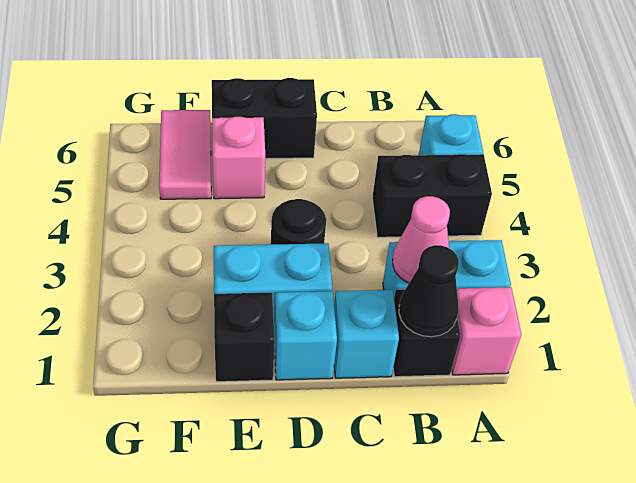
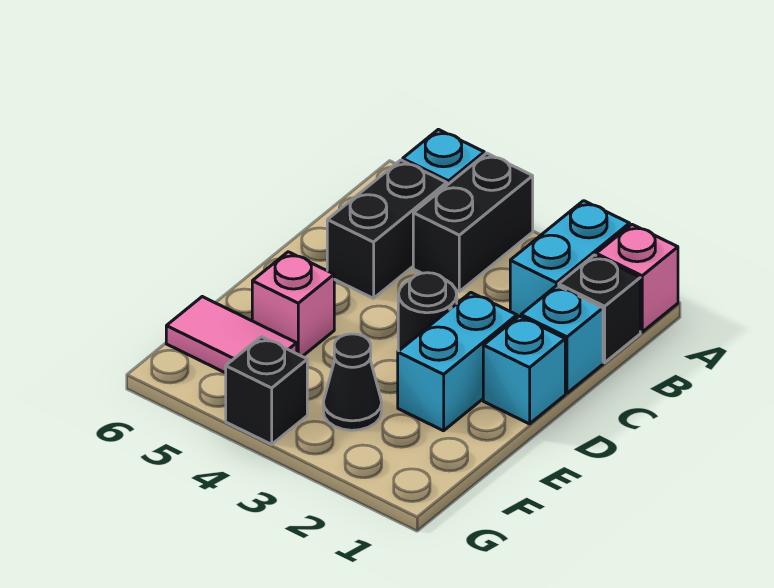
black cone B1 level 2 -> black cone F3 level 1
pink cone B2 level 2 -> none
black brick D6:E6 level 1 -> black brick B5:C5 level 1
black brick E1 level 1 -> black brick G4 level 1

